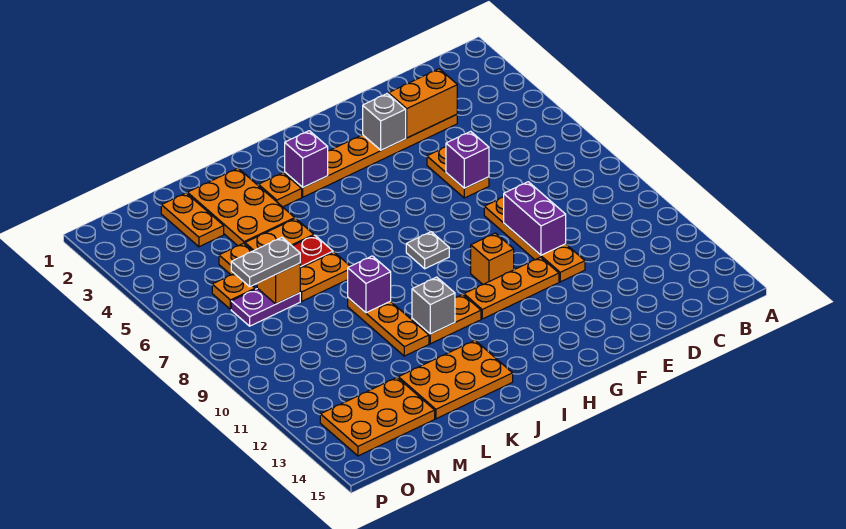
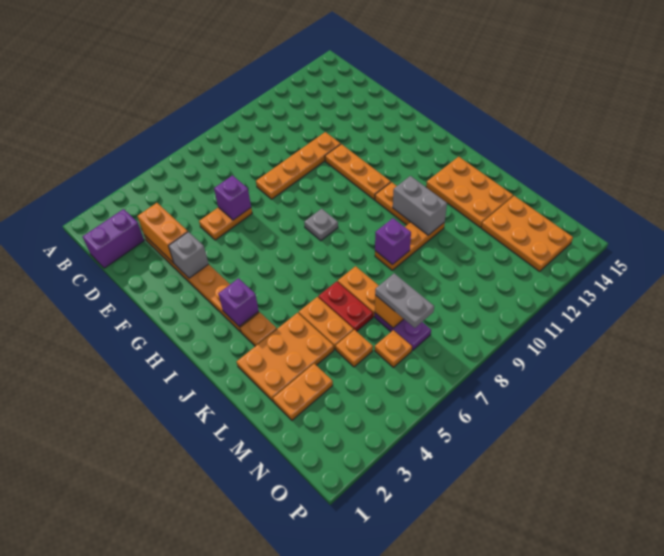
purple brick E9:E10 level 2 -> purple brick C1:C2 level 1
orange brick G10 level 1 -> none
grey brick J11 level 2 -> grey brick J11:K11 level 2

